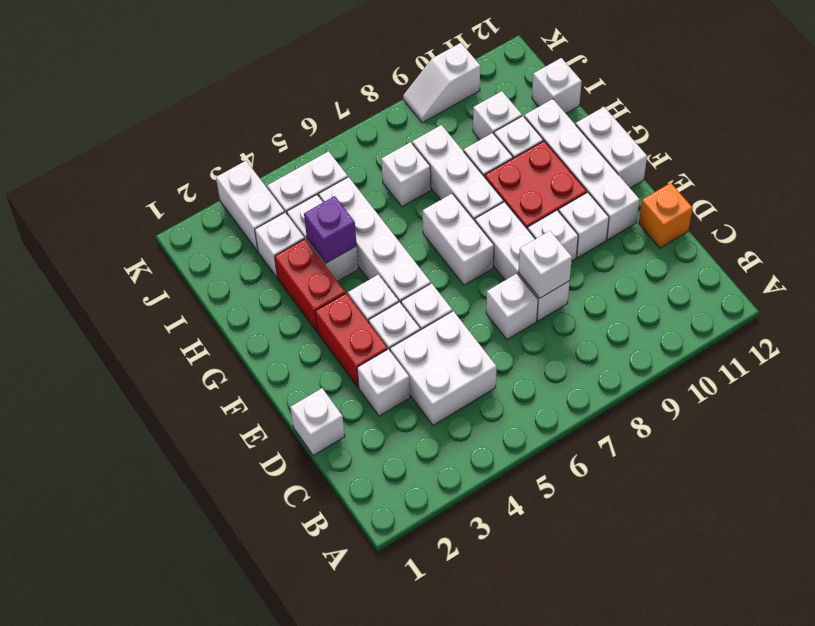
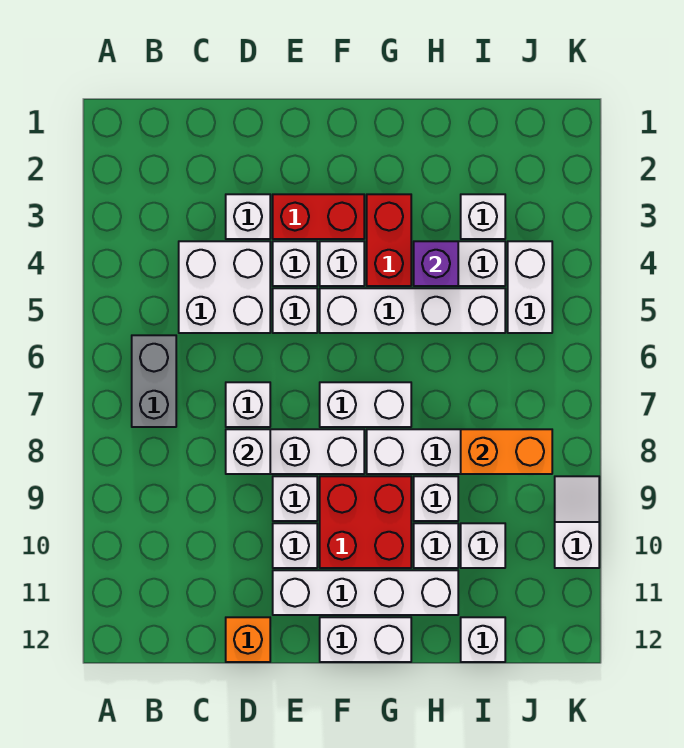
none -> grey brick B6:B7 level 1
white brick D1 level 1 -> none
red brick G3:H3 level 1 -> red brick G3:G4 level 1
white brick I7 level 1 -> none
none -> orange brick I8:J8 level 2
white brick J3:K3 level 1 -> none

